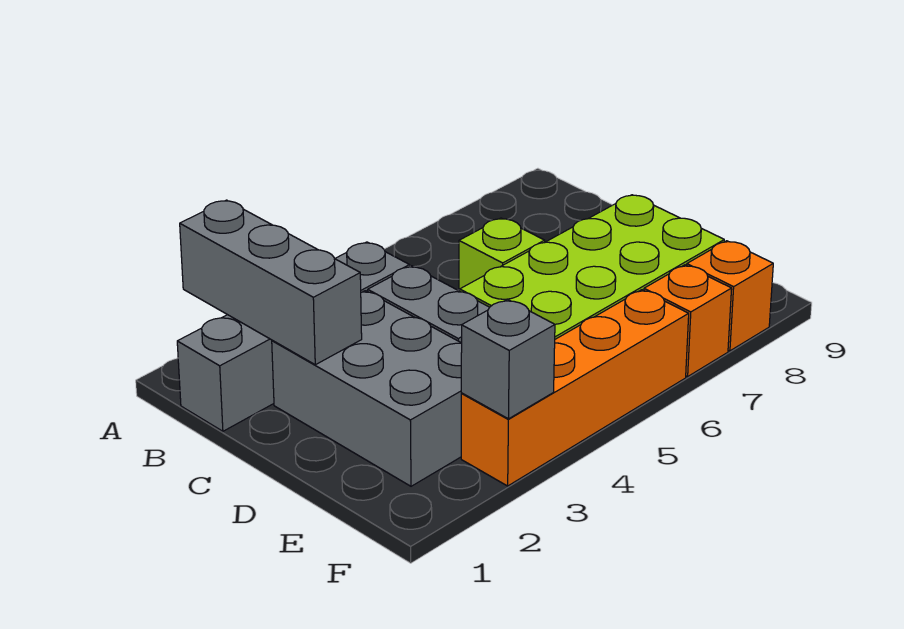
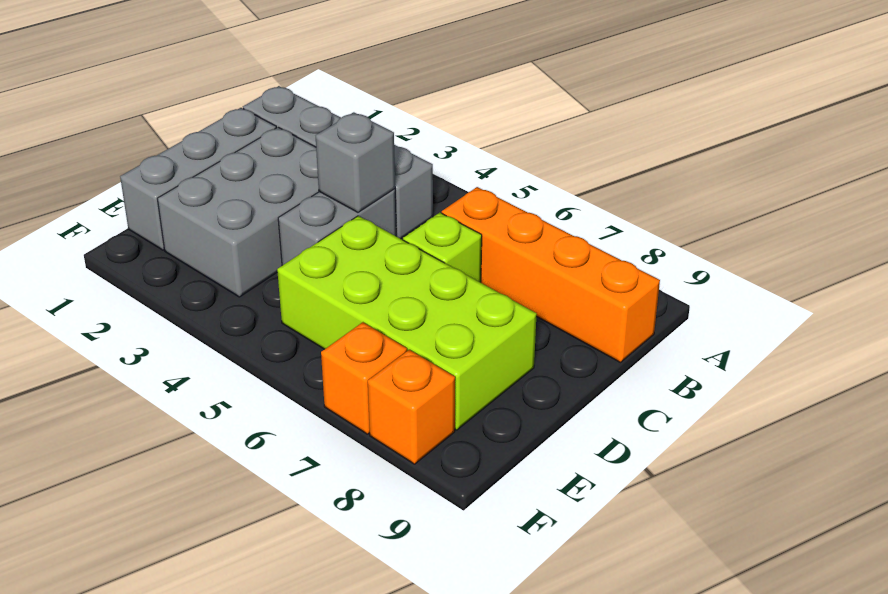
grey brick A2:C2 level 2 -> grey brick C1:E1 level 1
orange brick F3:F6 level 1 -> orange brick B6:B9 level 1
grey brick F3 level 2 -> grey brick C4 level 2

